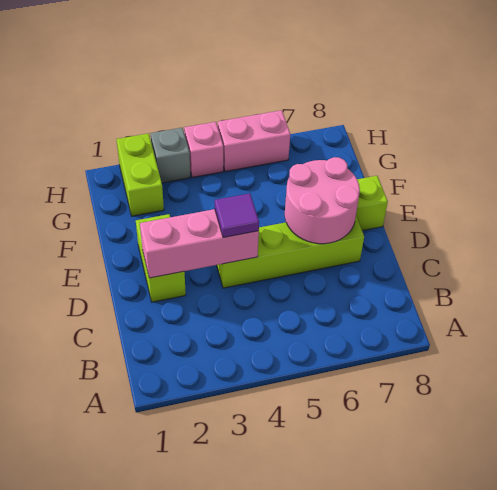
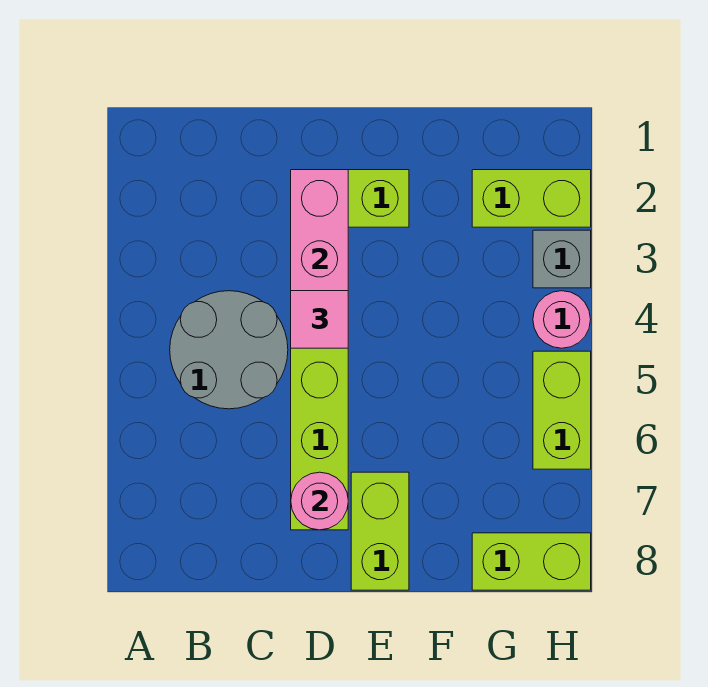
none -> grey round brick B4:C5 level 1
purple tile D4 level 3 -> pink tile D4 level 3
pink round brick D6:E7 level 2 -> pink round brick D7 level 2
none -> lime brick G8:H8 level 1
pink brick H4 level 1 -> pink round brick H4 level 1
pink brick H5:H6 level 1 -> lime brick H5:H6 level 1

